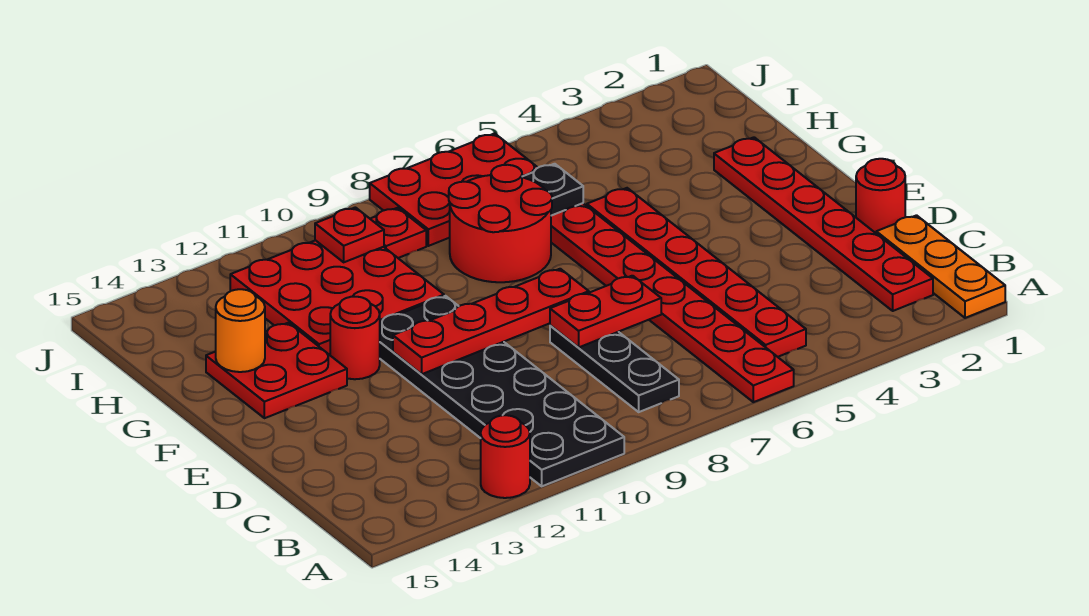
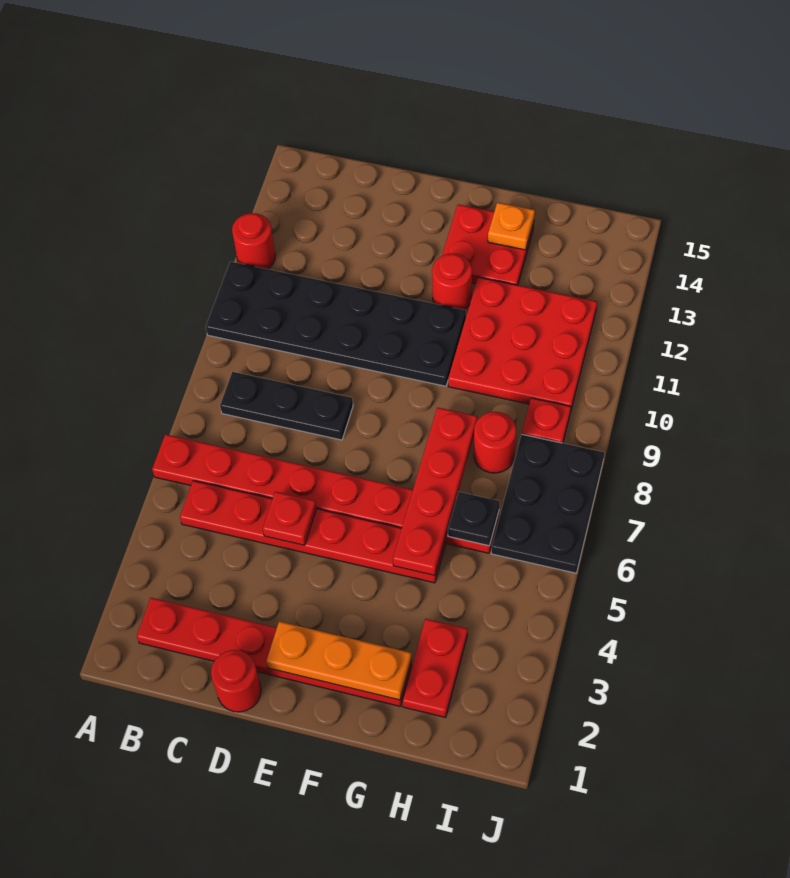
orange plate A1:C1 level 1 -> orange plate E2:G2 level 2
red plate D7:D8 level 2 -> red plate H2:H3 level 1
red plate E8:E11 level 2 -> red plate G5:G8 level 2
red round brick G7:H8 level 1 -> red round brick H8 level 1
orange round brick G14 level 2 -> orange plate G14 level 2
red plate I6:J8 level 1 -> black plate I6:J8 level 1
red plate I10 level 2 -> red plate D5 level 2

